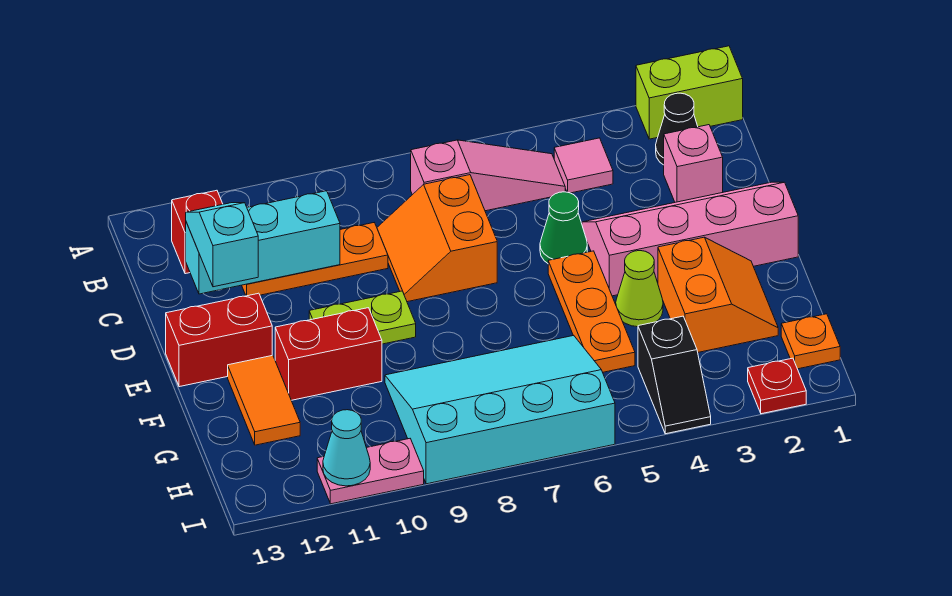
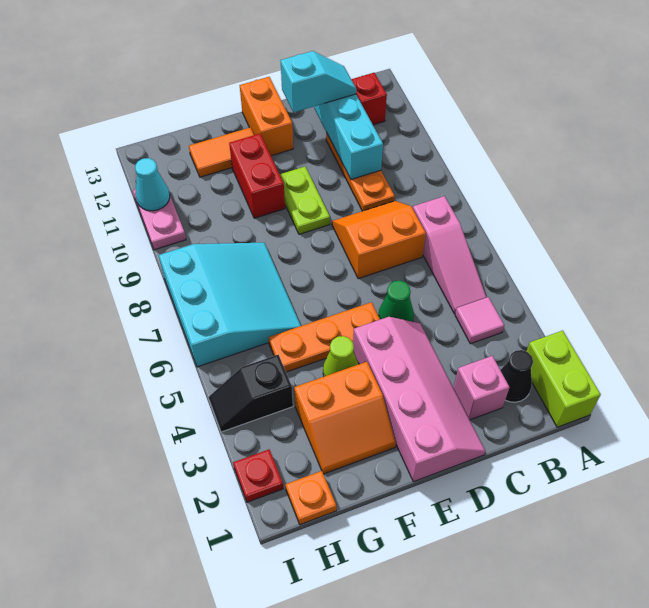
red brick E12:E13 level 1 -> orange brick E12:E13 level 1
cyan slope G6:I9 level 1 top I -> cyan slope G6:I8 level 1 top I

